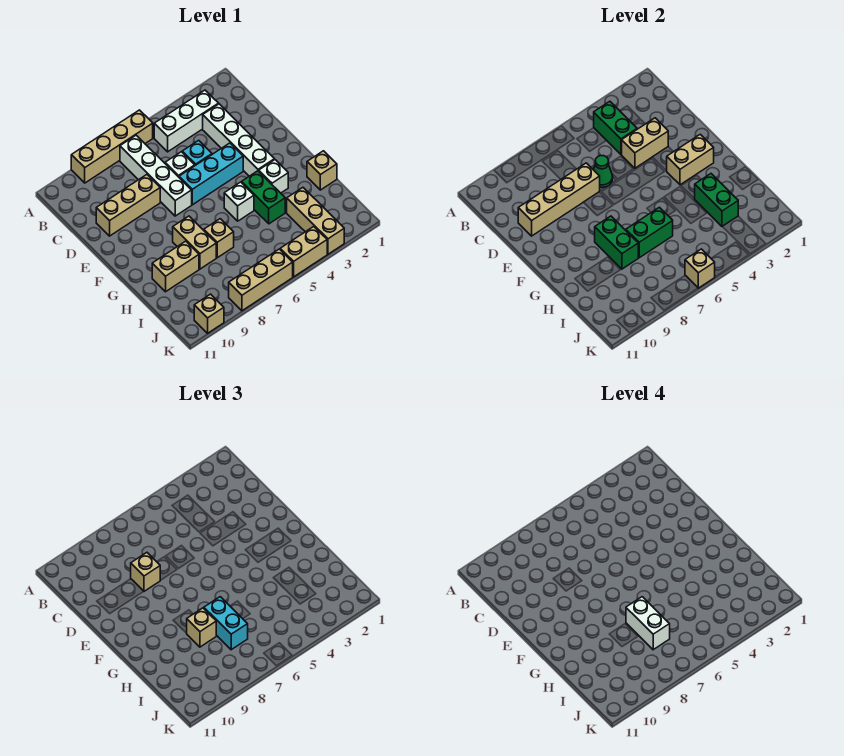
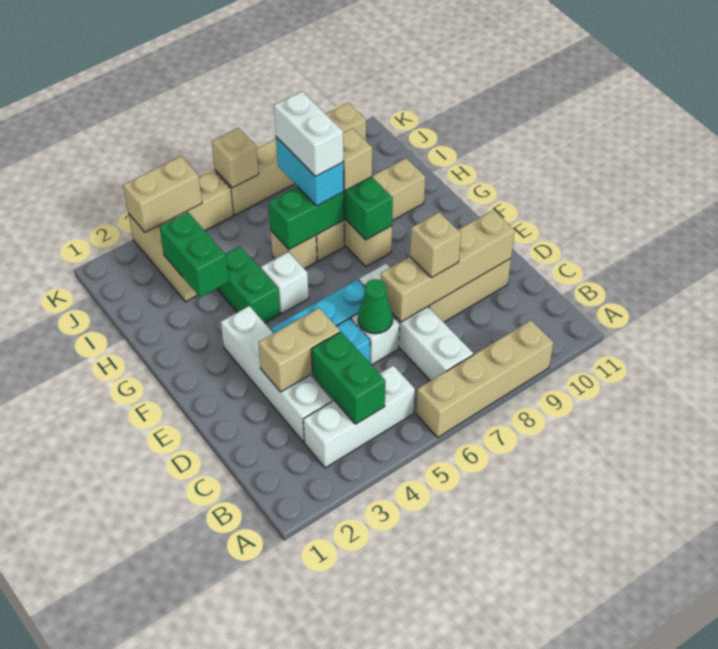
tan brick F2:F3 level 2 -> tan brick K3:K4 level 2
white brick G3 level 1 -> none
tan brick H1 level 1 -> tan brick H6 level 1

